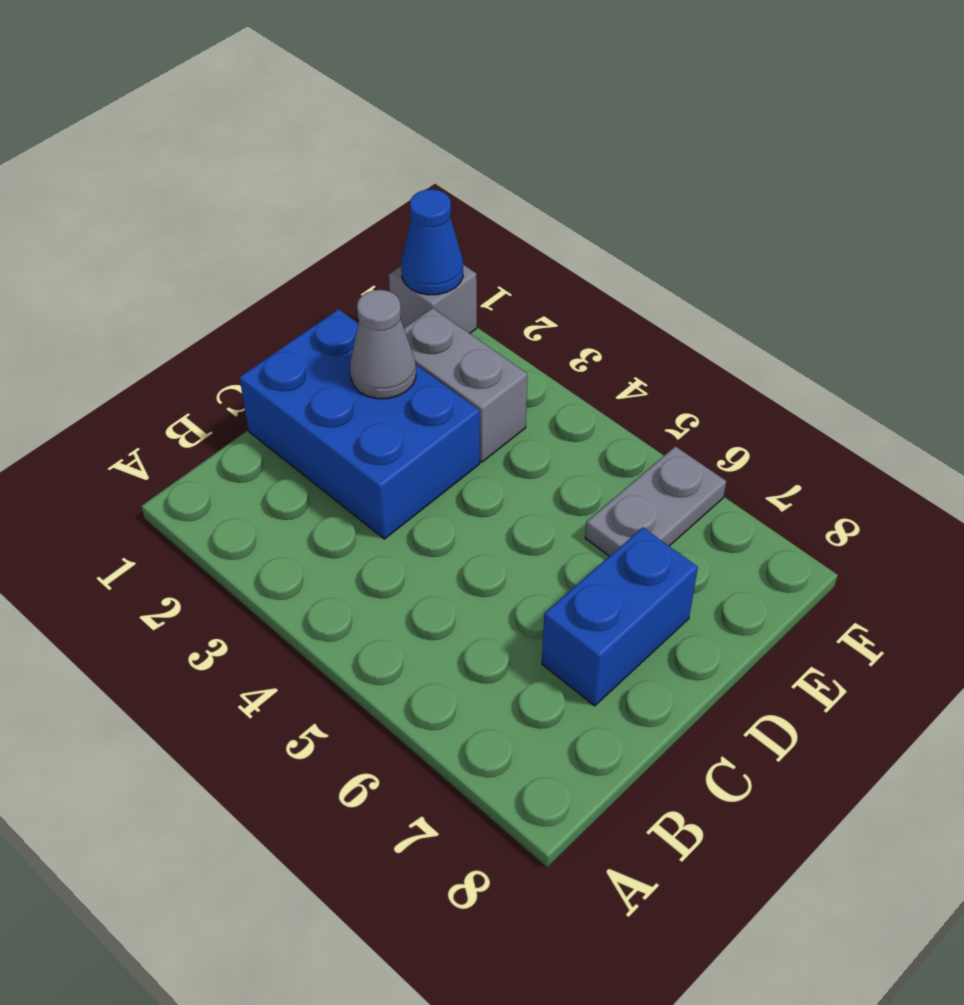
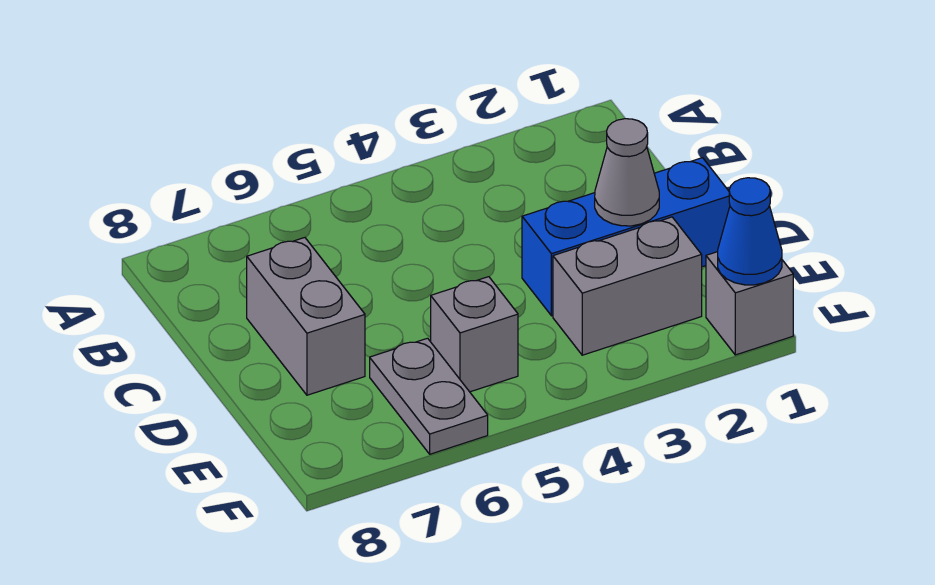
blue brick C1:D3 level 1 -> blue brick D1:D3 level 1
blue brick C7:D7 level 1 -> grey brick C7:D7 level 1
none -> grey brick E5 level 1

